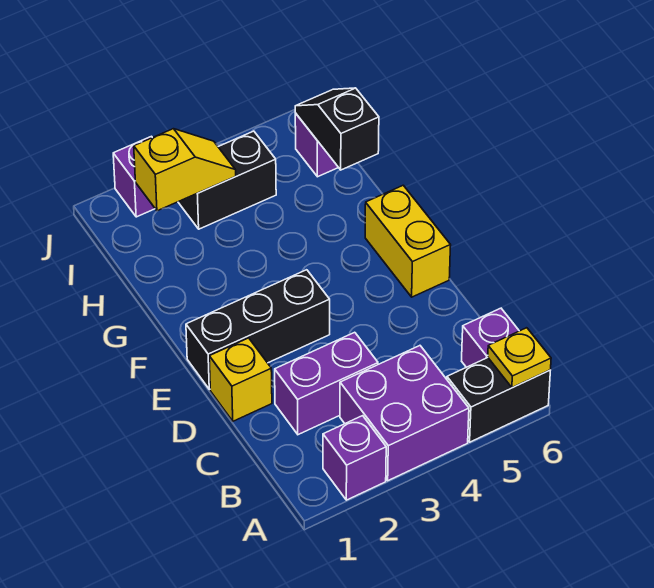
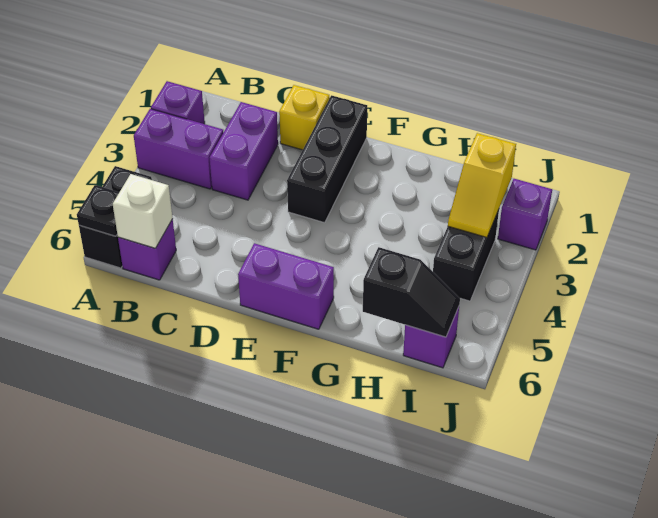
purple brick A3:B4 level 1 -> purple brick A3:B3 level 1
yellow plate A6 level 2 -> black plate A6 level 2
none -> white brick B6 level 2
yellow brick E6:F6 level 1 -> purple brick E6:F6 level 1

